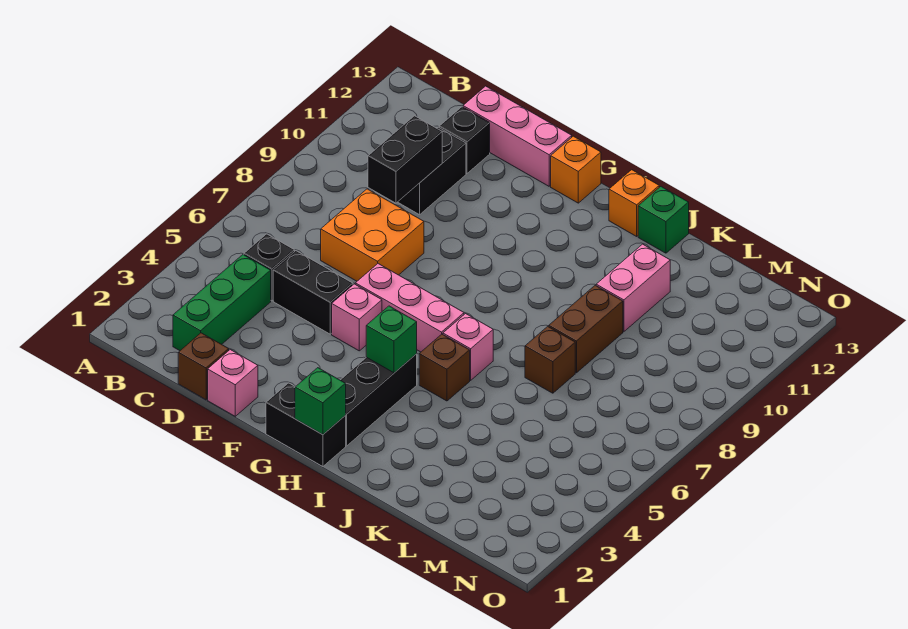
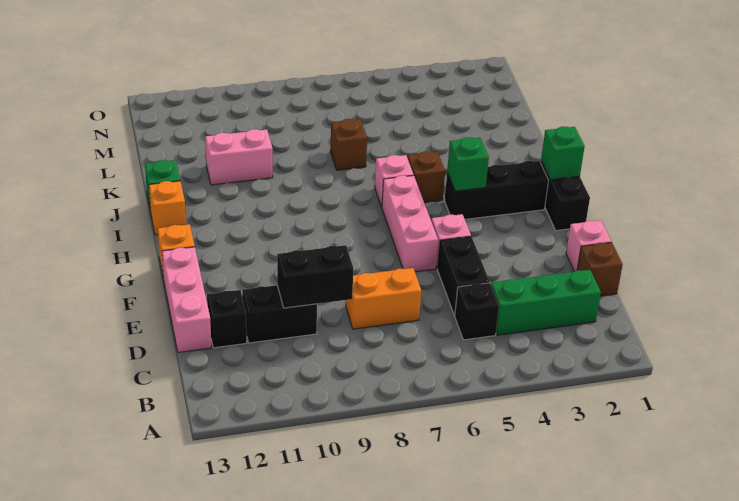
orange brick D7:E8 level 1 -> orange brick D7:D8 level 1
brown brick K8:K9 level 1 -> none

